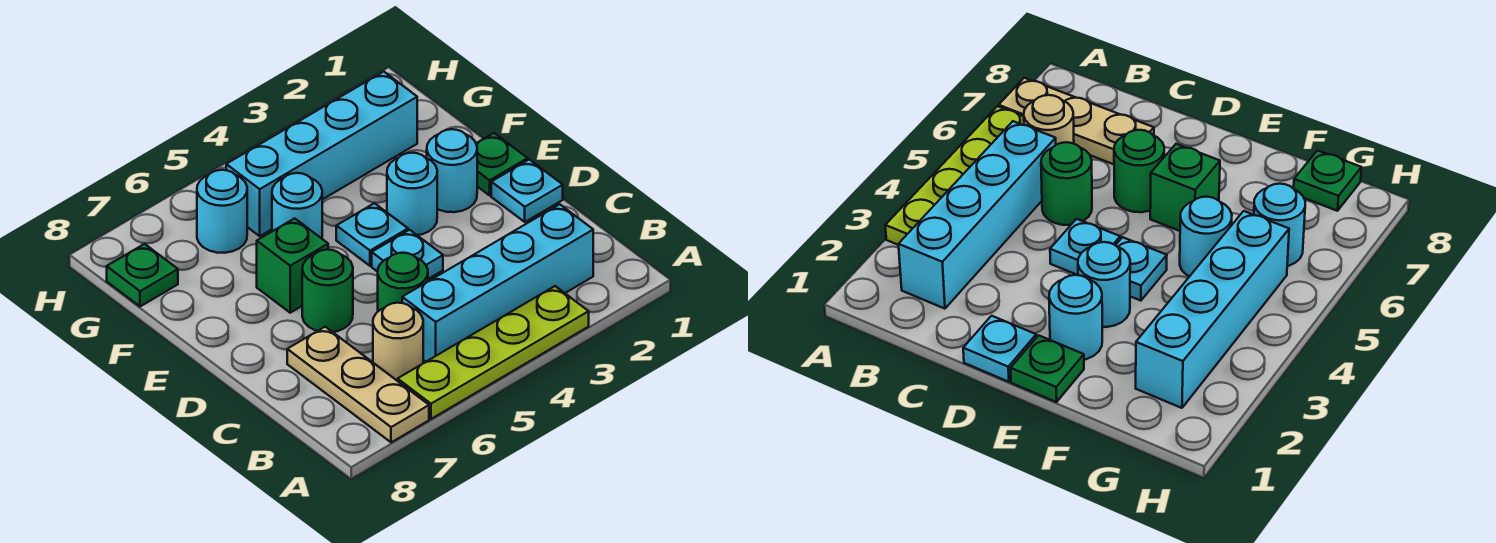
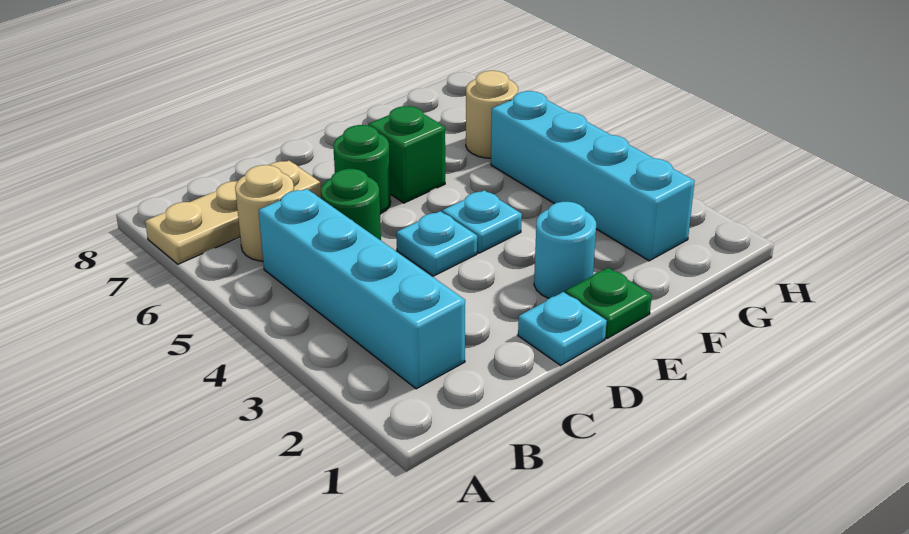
lime plate A3:A6 level 1 -> none
cyan round brick E3 level 1 -> none
cyan round brick F5 level 1 -> none
cyan round brick G6 level 1 -> tan round brick G6 level 1
green plate G8 level 1 -> none

